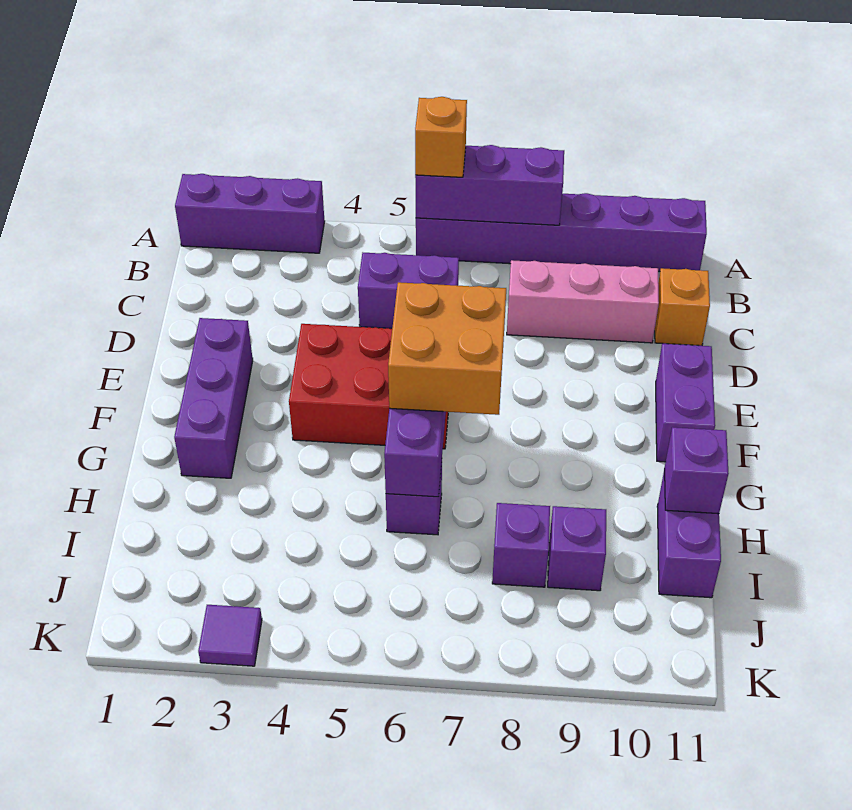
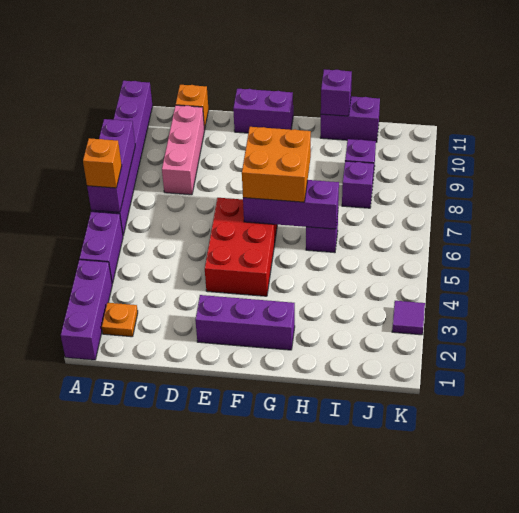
none -> orange plate B2 level 1
purple brick C5:C6 level 1 -> purple brick A4:A5 level 1

